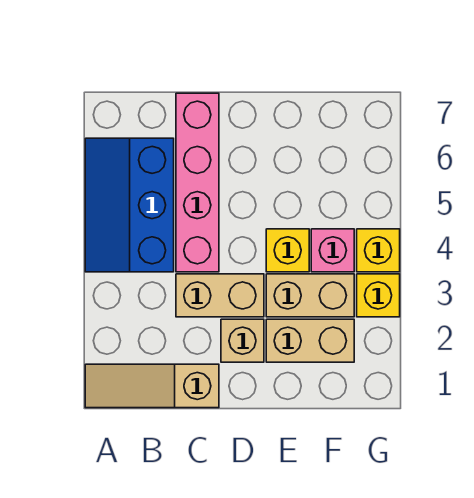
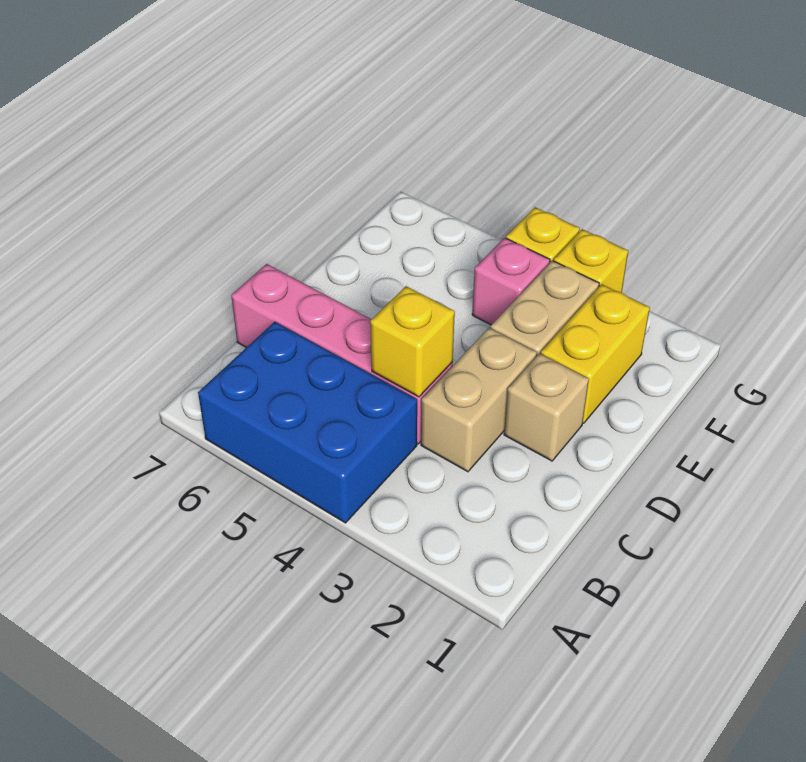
tan slope A1:C1 level 1 top C -> none
blue slope A4:B6 level 1 top B -> blue brick A4:B6 level 1
tan brick E2:F2 level 1 -> yellow brick E2:F2 level 1
yellow brick E4 level 1 -> yellow brick C4 level 2

